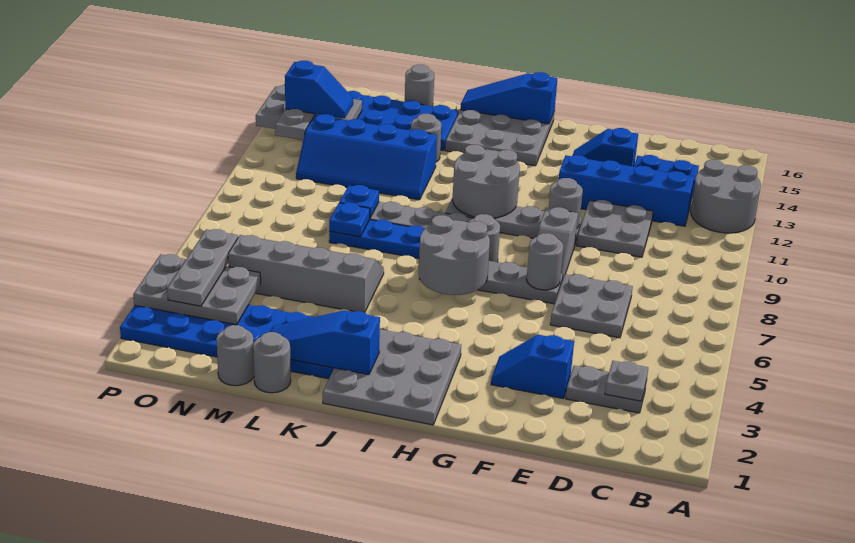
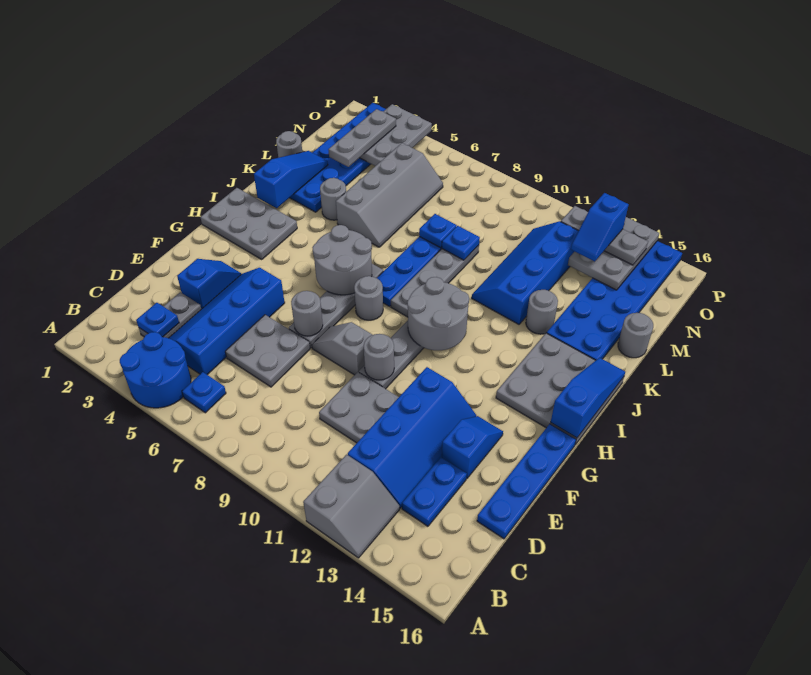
none -> blue round brick A4:B5 level 1
grey round brick A12:B13 level 1 -> grey slope A12:B13 level 1 top 12
none -> blue plate B6 level 1
grey plate C3 level 2 -> blue plate C3 level 2
none -> blue slope C4:F5 level 1 top 5
none -> blue plate D16:G16 level 1
grey plate H1:J3 level 1 -> grey plate H1:I3 level 1
grey round brick M1 level 1 -> grey round brick K4 level 1
grey plate O3:O5 level 3 -> grey plate M3:O3 level 3

